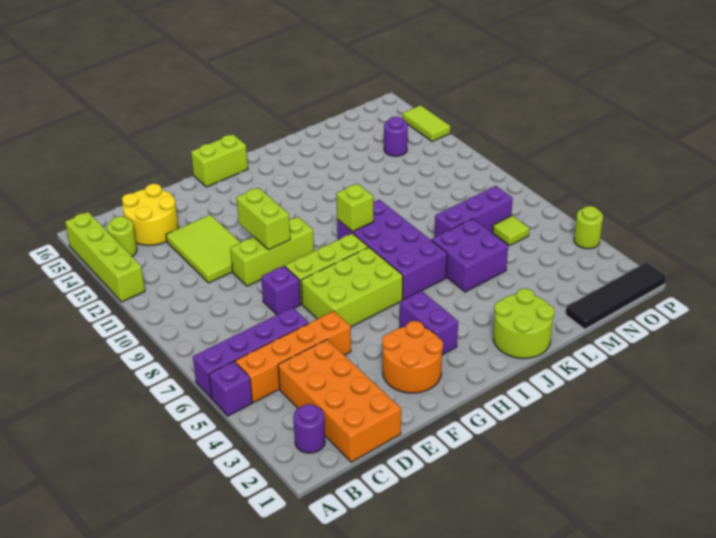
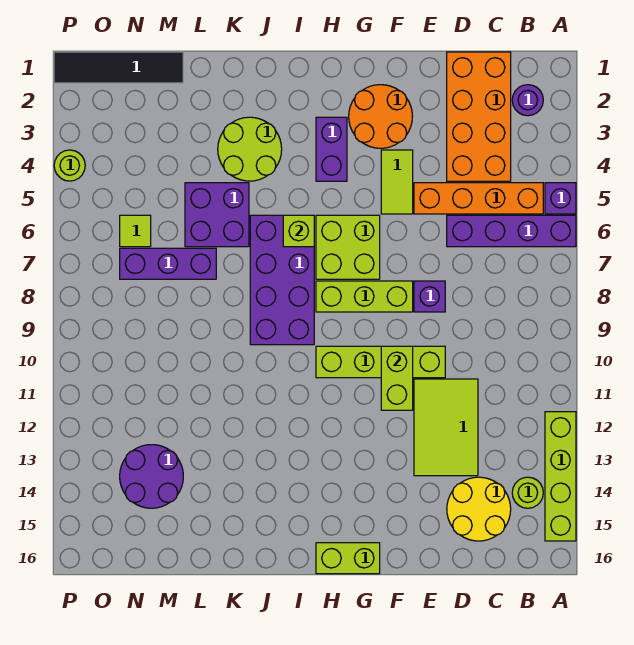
lime brick E10:G10 level 1 -> lime brick E10:H10 level 1
lime brick F6:H7 level 1 -> lime brick G6:H7 level 1
lime brick I9 level 2 -> lime brick I6 level 2
lime round brick J1:K2 level 1 -> lime round brick J3:K4 level 1
purple round brick N13 level 1 -> purple round brick M13:N14 level 1
lime tile P13:P14 level 1 -> lime tile F4:F5 level 1

